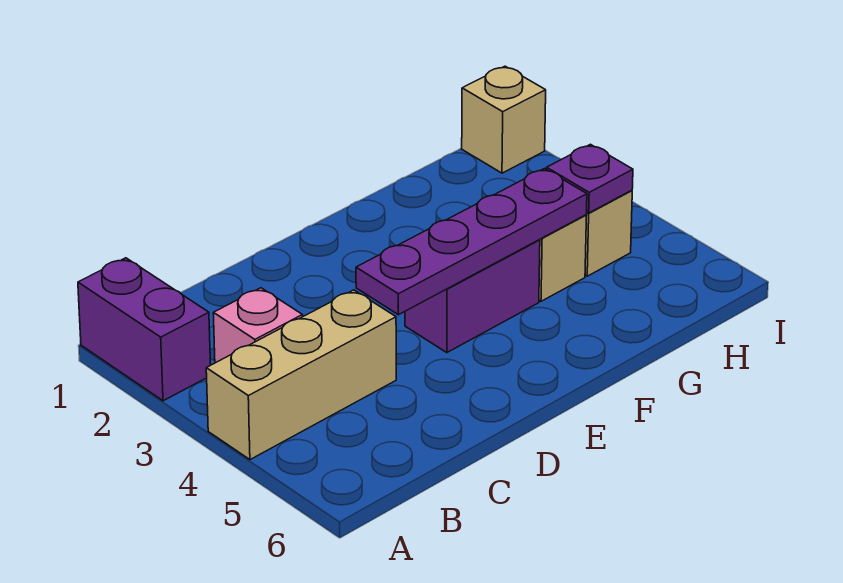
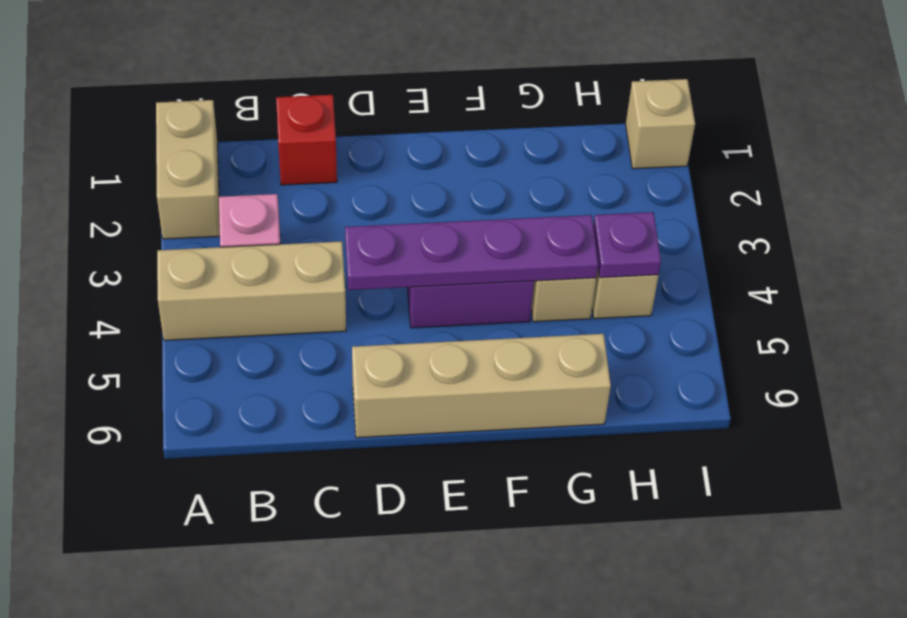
purple brick A1:A2 level 1 -> tan brick A1:A2 level 1
none -> red brick C1 level 1
none -> tan brick D6:G6 level 1

